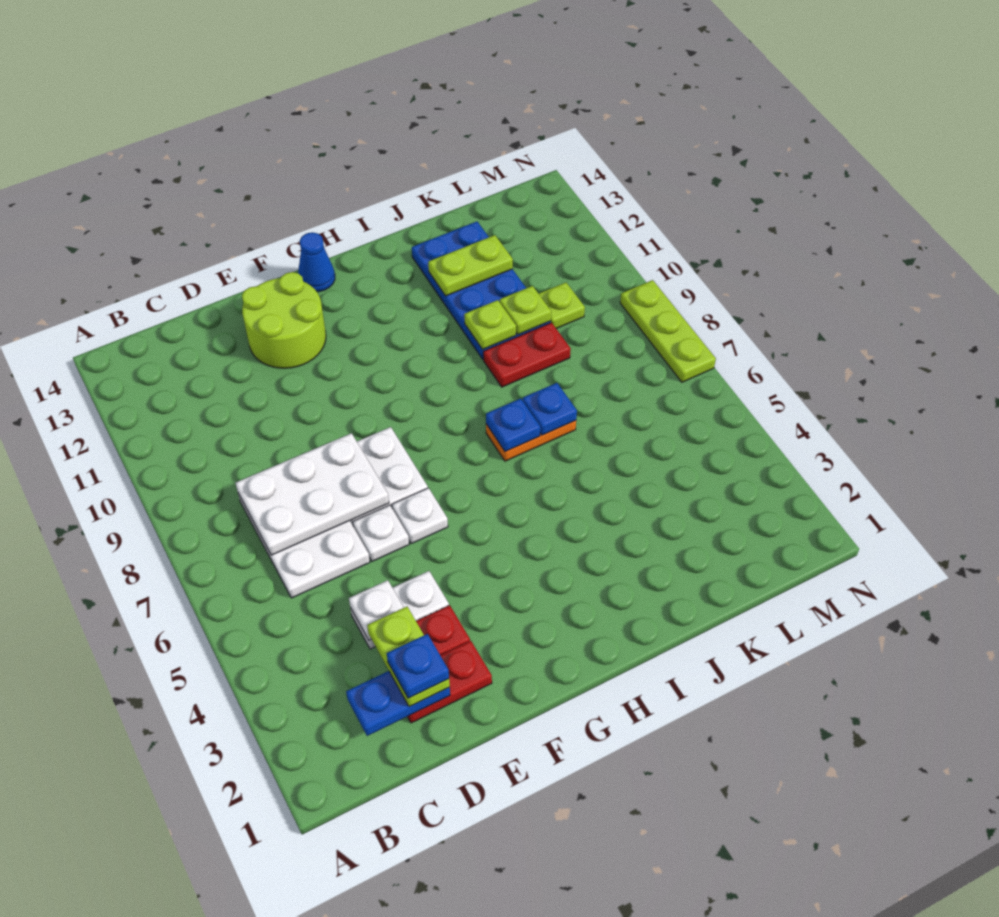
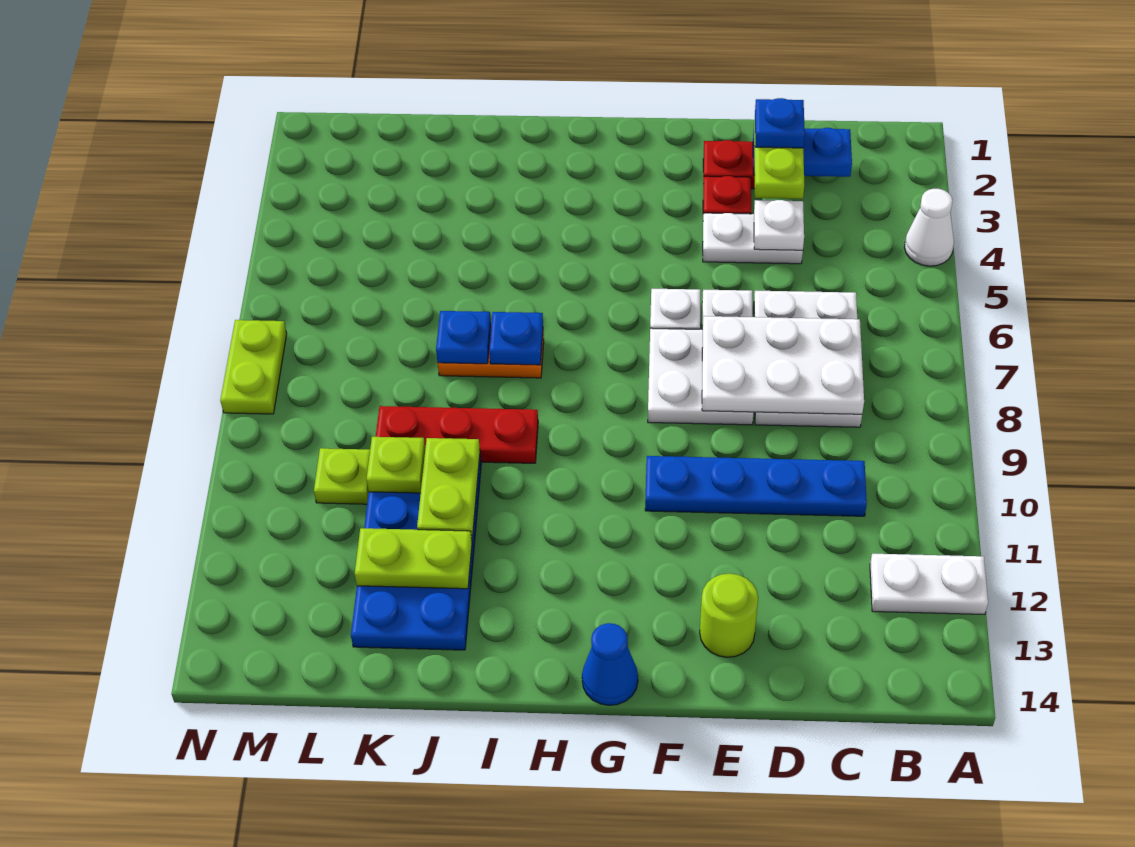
none -> white cone A4 level 1
none -> white plate A12:B12 level 1
none -> blue plate C10:F10 level 1
lime round brick E12:F13 level 1 -> lime round brick E13 level 1
red plate J9:K9 level 1 -> red plate I9:K9 level 1
lime plate J10 level 2 -> lime plate J10:J11 level 2
lime plate N7:N9 level 1 -> lime plate N7:N8 level 1

